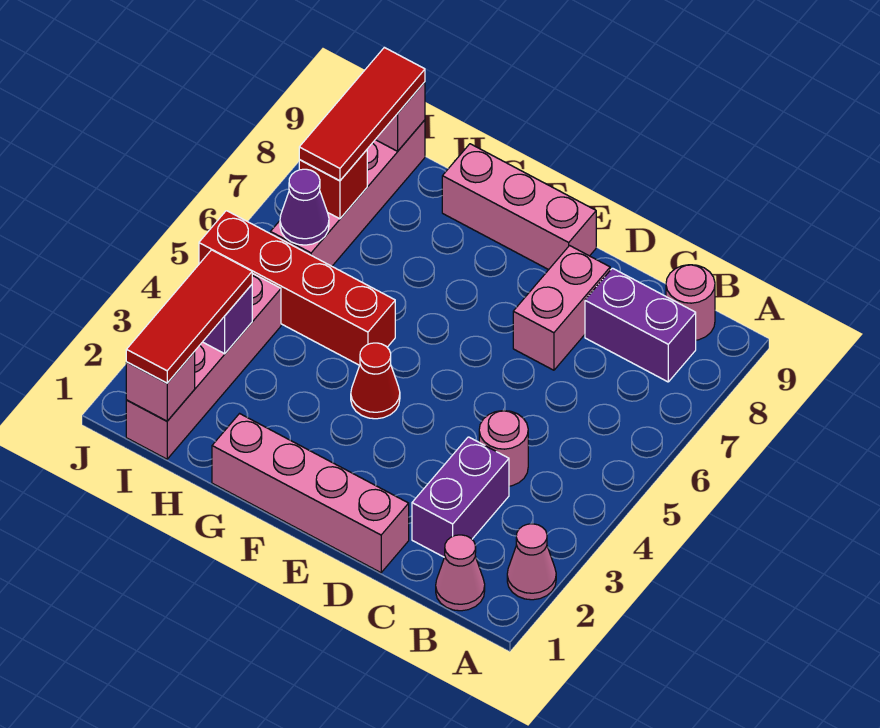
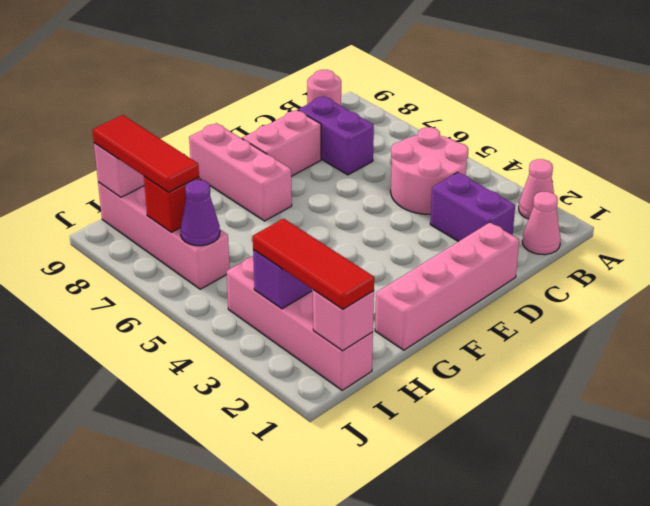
purple brick B8:C8 level 1 -> purple brick C7:C8 level 1
pink round brick C4 level 1 -> pink round brick B4:C5 level 1
pink brick D7:D8 level 1 -> pink brick D8:E8 level 1
pink brick E9:G9 level 1 -> pink brick F7:F9 level 1
red cone F4 level 1 -> none
red brick G5:J5 level 1 -> none

